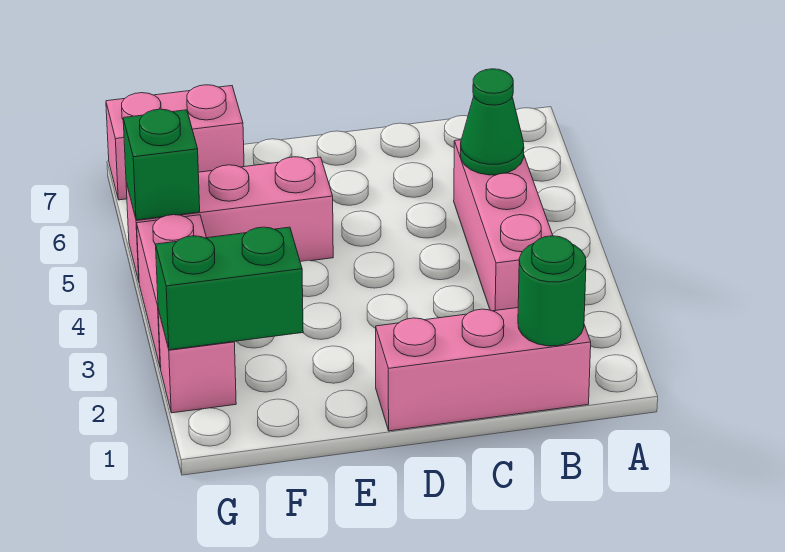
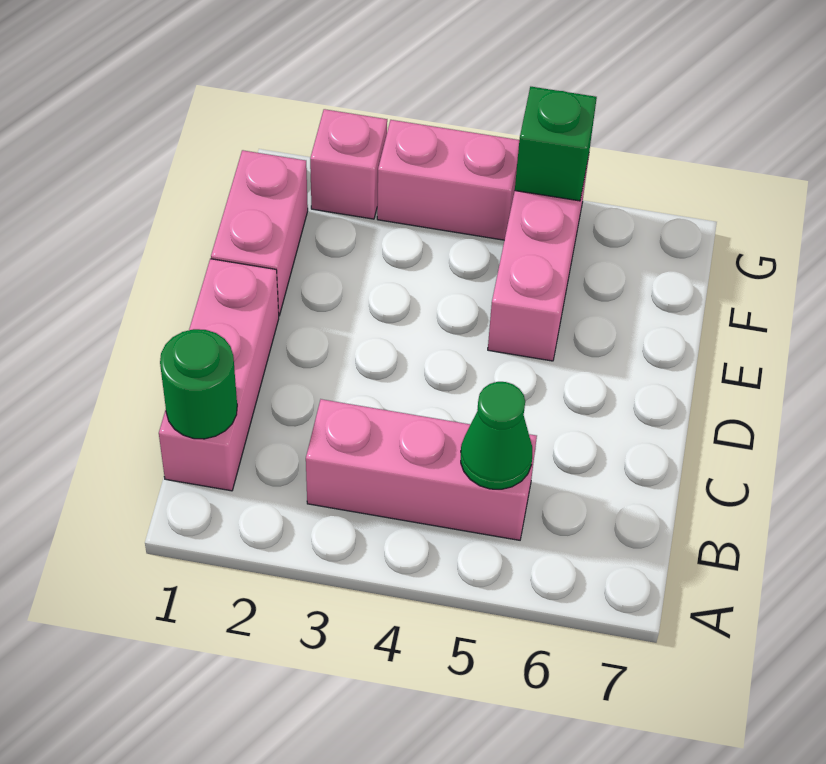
green brick F2:G2 level 2 -> none
pink brick F7:G7 level 1 -> pink brick E1:F1 level 1

